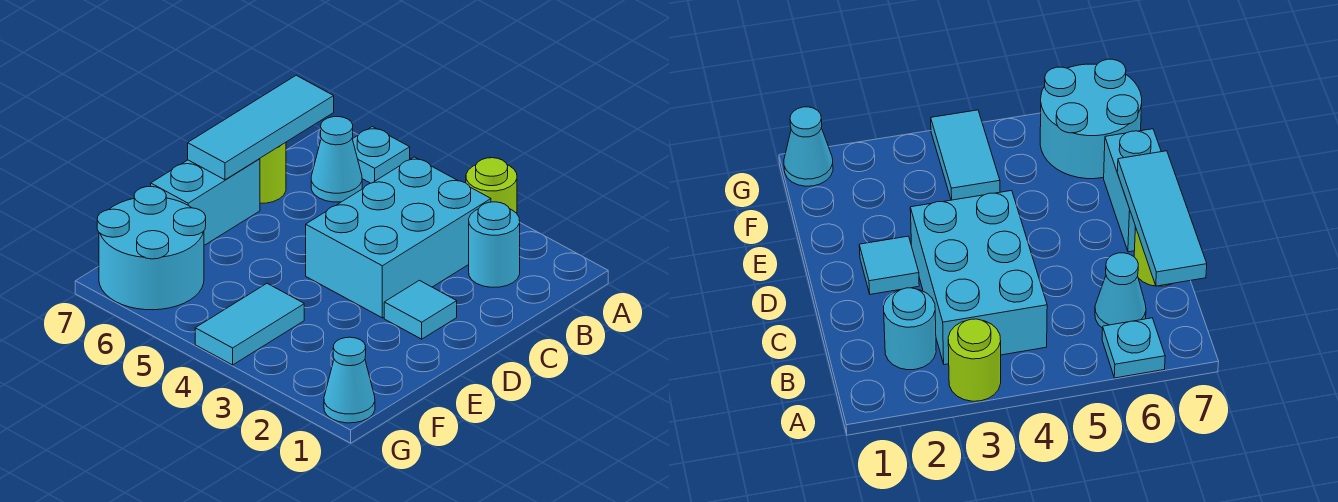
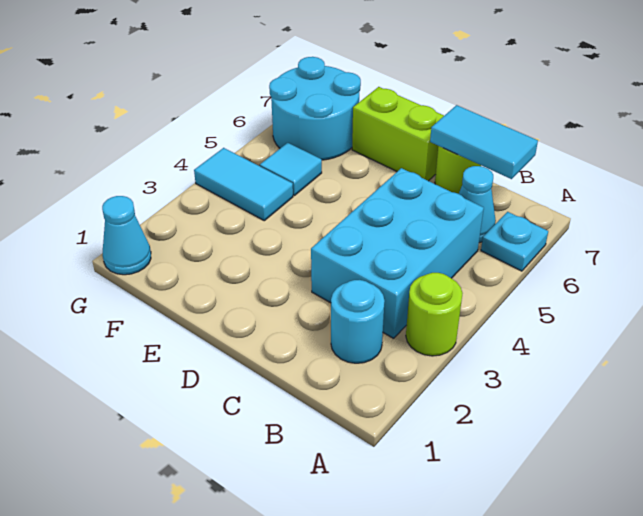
cyan brick B3:D4 level 1 -> cyan brick B3:C5 level 1
cyan tile B7:D7 level 2 -> cyan tile B7:C7 level 2
cyan tile D2 level 1 -> cyan tile F5 level 1
cyan brick D7:E7 level 1 -> lime brick D7:E7 level 1

